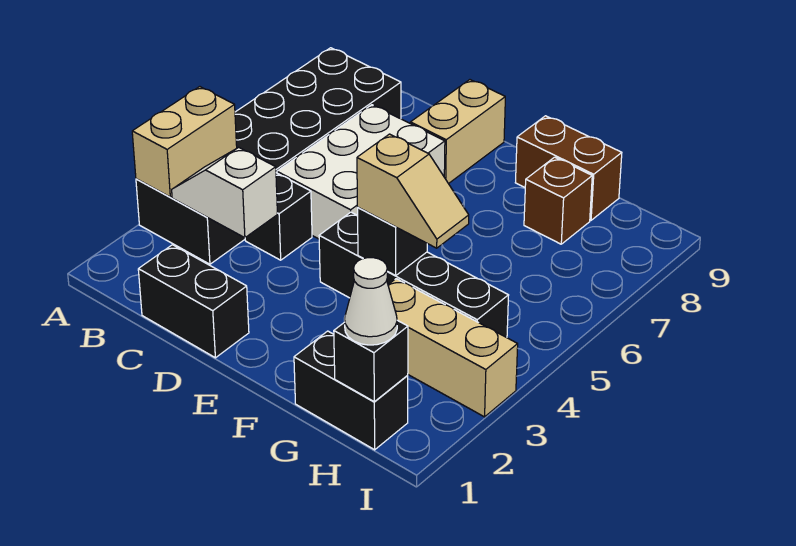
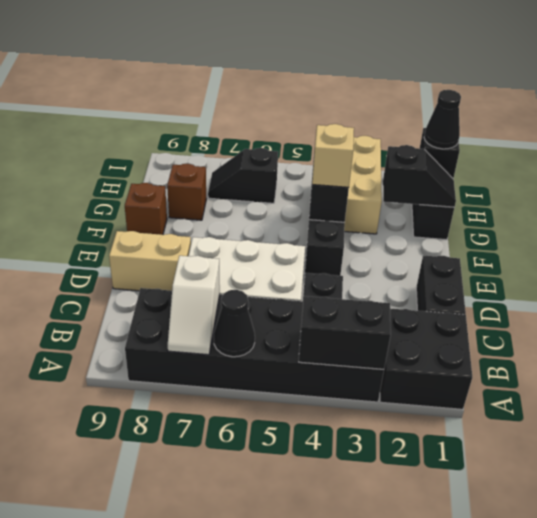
none -> black brick A1:B2 level 1
tan brick A3:A4 level 2 -> black brick A3:A4 level 2
none -> black cone A6 level 2
white slope B3:C3 level 2 top C -> white slope A7:B7 level 2 top B
brown brick F9:G9 level 1 -> brown brick F9 level 1
none -> black slope G1:G2 level 2 top 2
white cone H1 level 3 -> black cone H1 level 3
none -> black slope H6:H7 level 1 top 6

